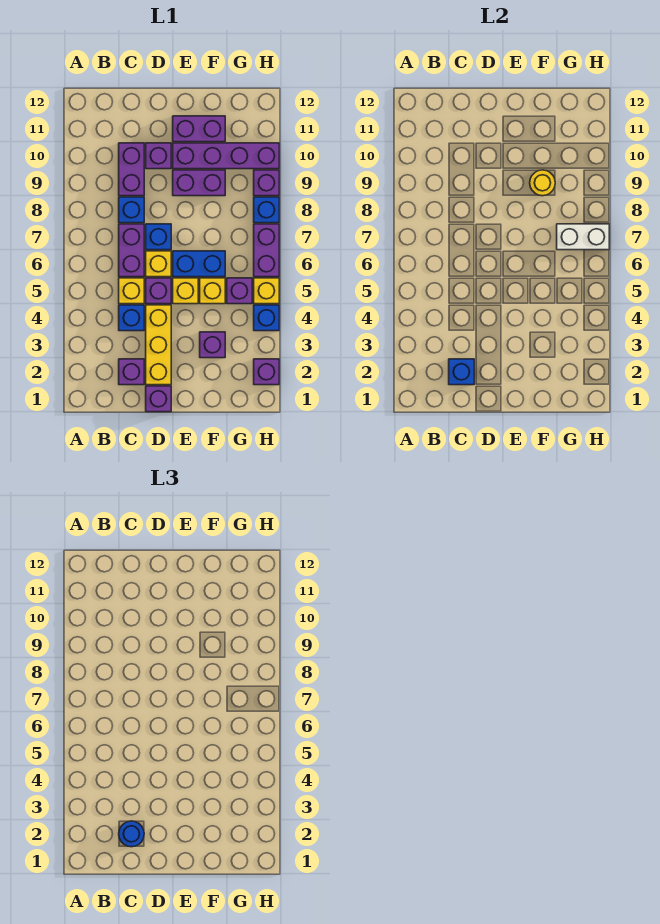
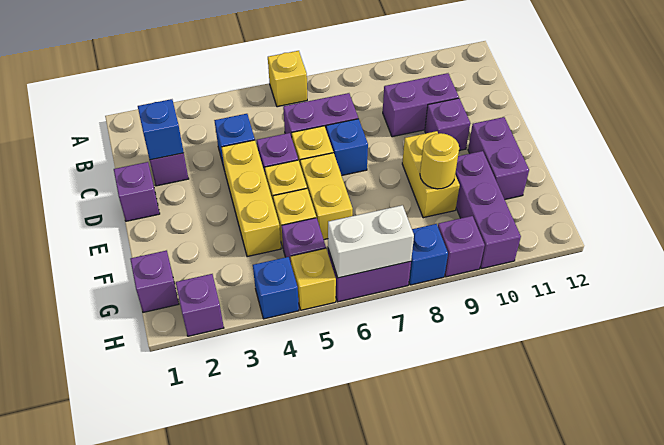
blue round brick C2 level 3 -> none
yellow brick C5 level 1 -> yellow brick A6 level 1
blue brick C8 level 1 -> none
yellow brick D2:D4 level 1 -> yellow brick D4:F4 level 1
blue brick E6:F6 level 1 -> yellow brick E6:F6 level 1
purple brick E9:F9 level 1 -> yellow brick E9:F9 level 1
purple brick E10:H10 level 1 -> purple brick F10:H10 level 1
purple brick F3 level 1 -> purple brick G1 level 1
white brick G7:H7 level 2 -> white brick H6:H7 level 2

